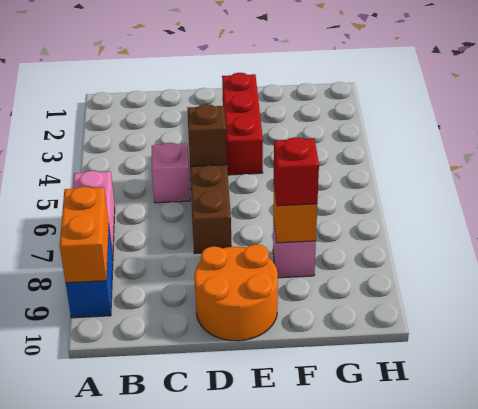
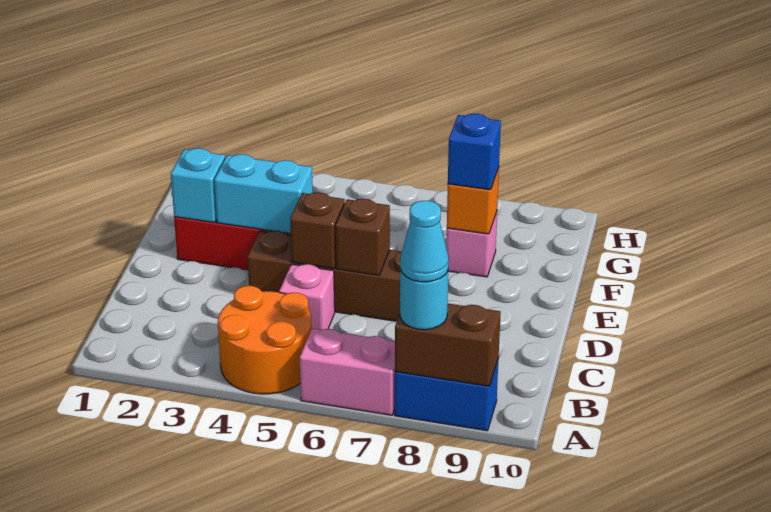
orange brick A8:A9 level 2 -> brown brick A8:A9 level 2
none -> cyan round brick A8 level 3
none -> cyan cone A8 level 4
none -> brown brick D6 level 2
orange round brick D9:E10 level 1 -> orange round brick A4:B5 level 1
none -> cyan brick E2 level 2
none -> cyan brick E3:E4 level 2
red brick F8 level 3 -> blue brick F8 level 3

